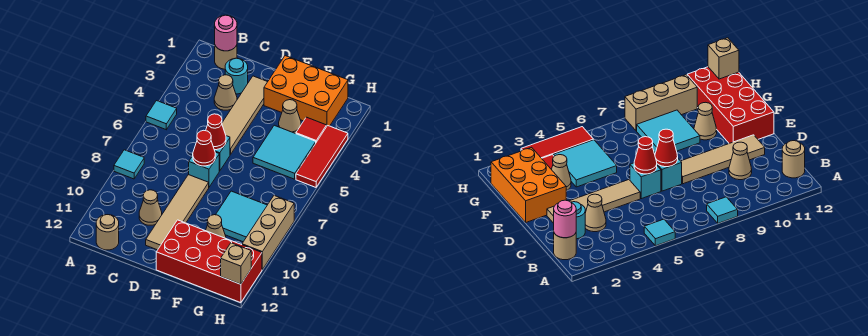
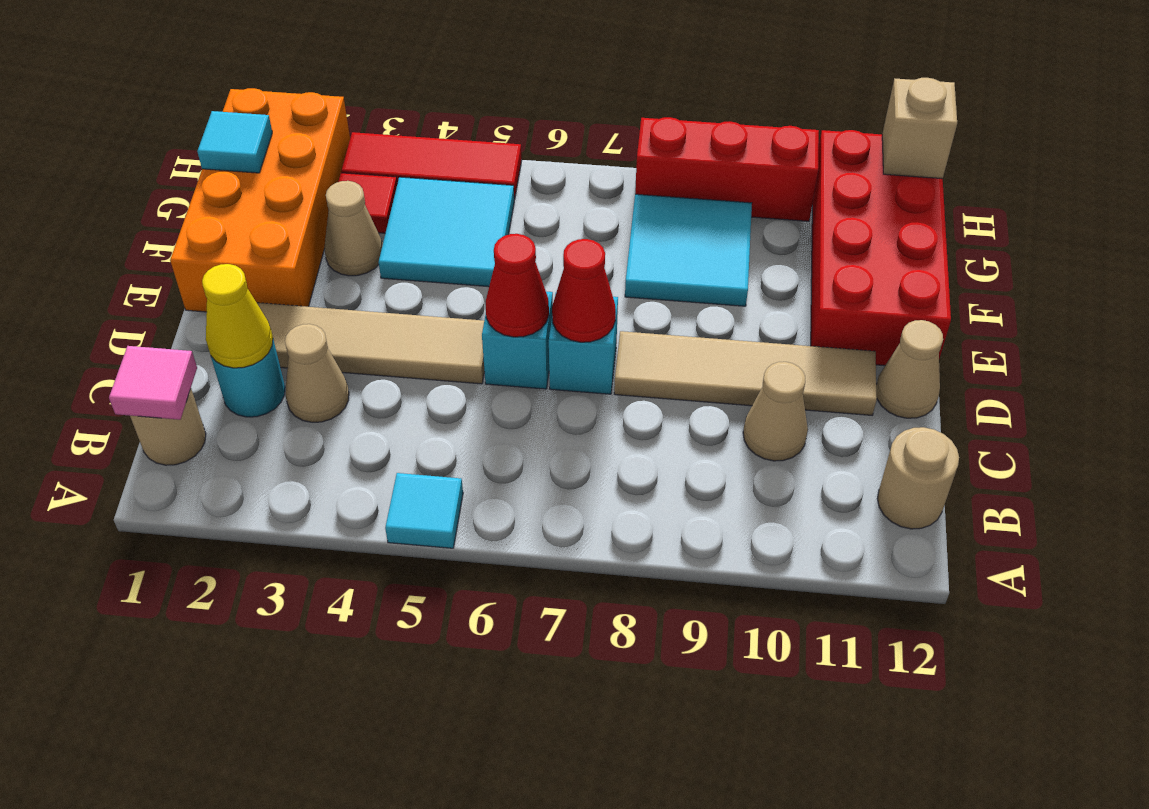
cyan tile A8 level 1 -> cyan tile G1 level 2
pink round brick B1 level 2 -> pink tile B1 level 2
none -> yellow cone C2 level 2
orange brick E1:G2 level 1 -> orange brick E1:H2 level 1
tan cone F10 level 1 -> tan cone D12 level 1
tan brick H8:H10 level 1 -> red brick H8:H10 level 1

